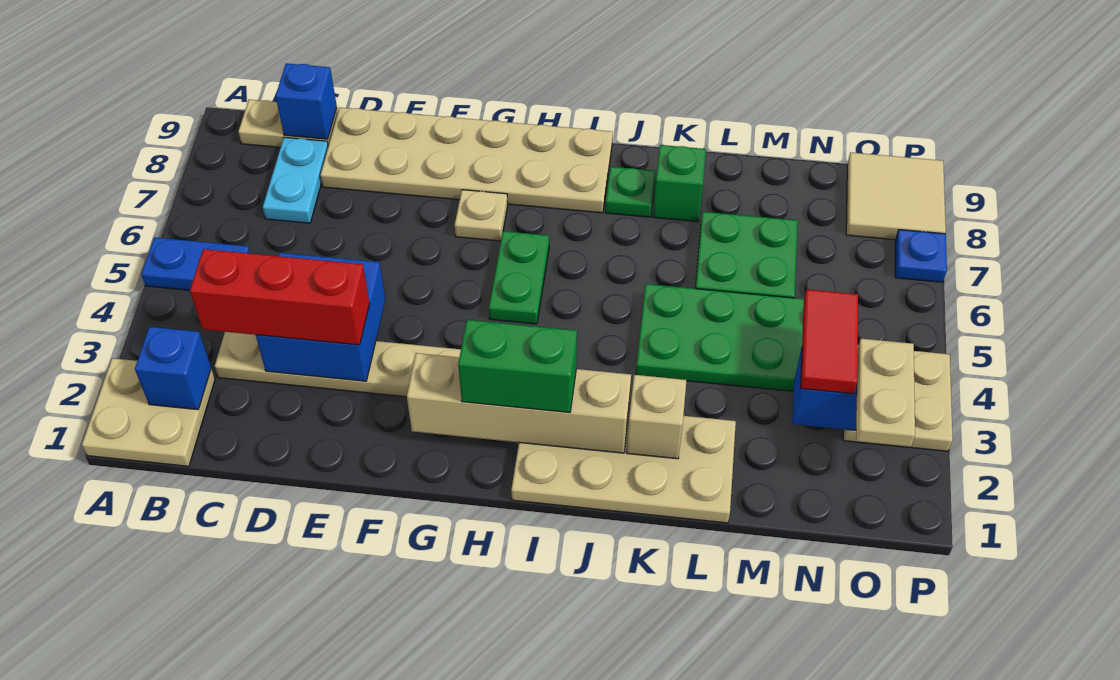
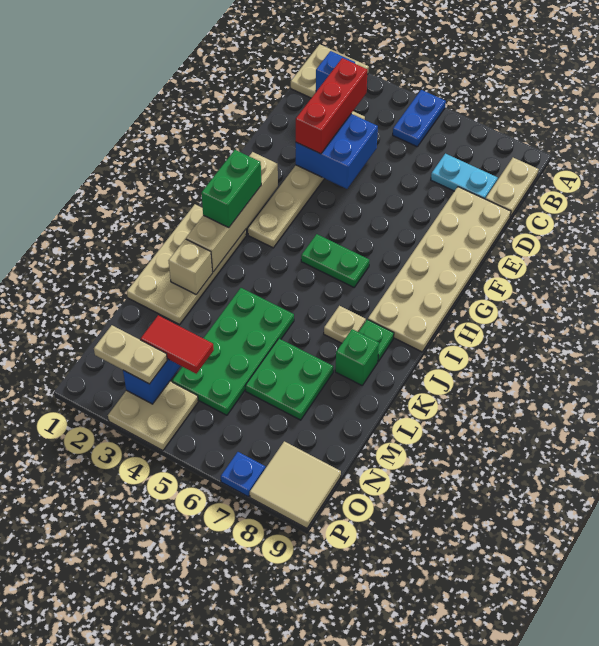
blue brick C9 level 2 -> none
tan plate G7 level 1 -> tan plate J7 level 1

